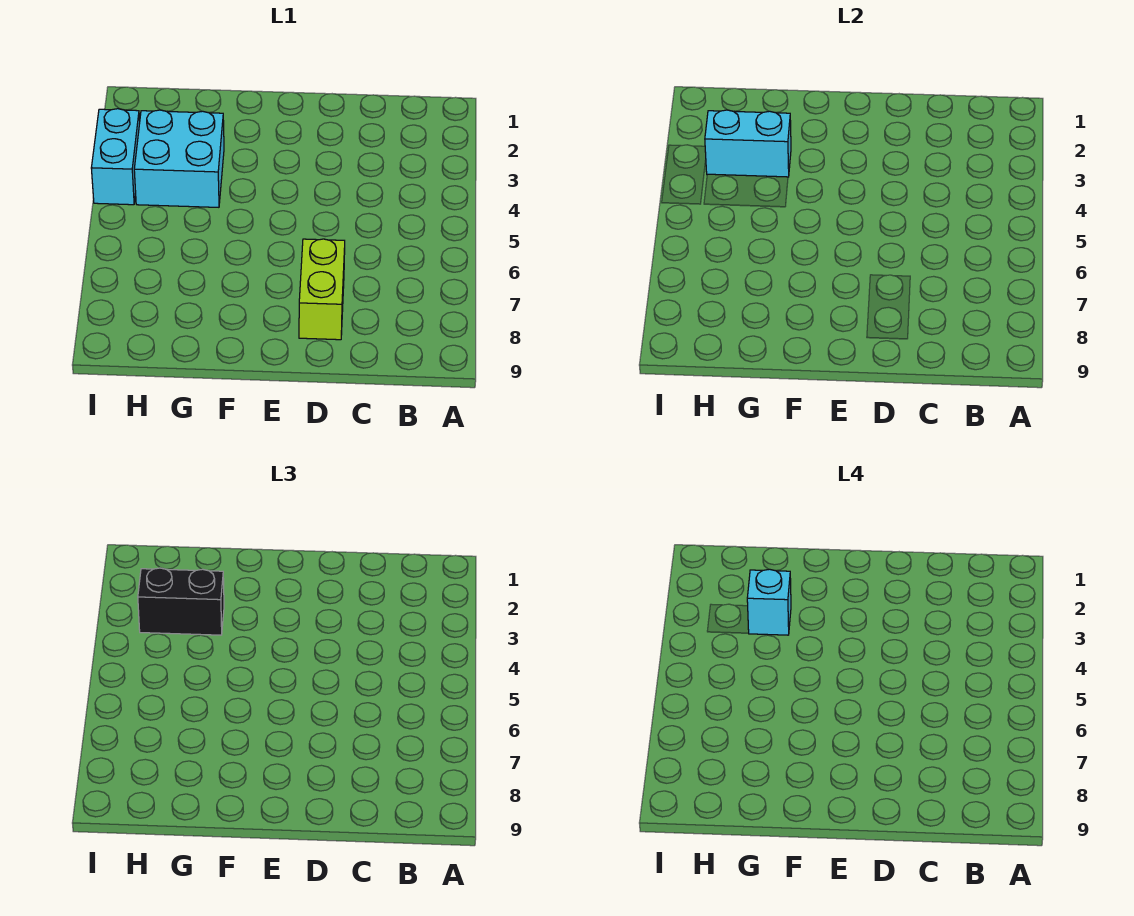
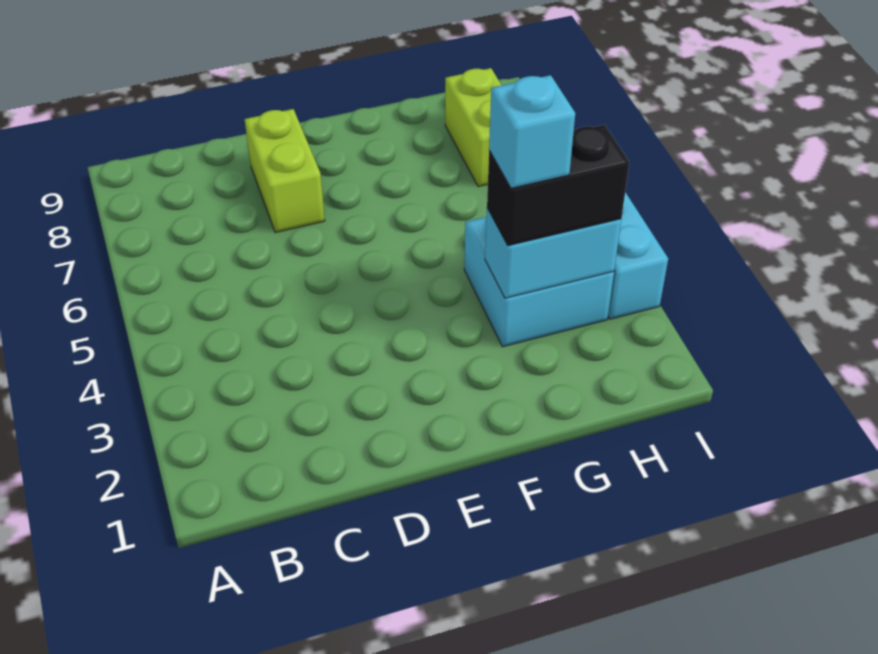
none -> lime brick H7:H8 level 1

